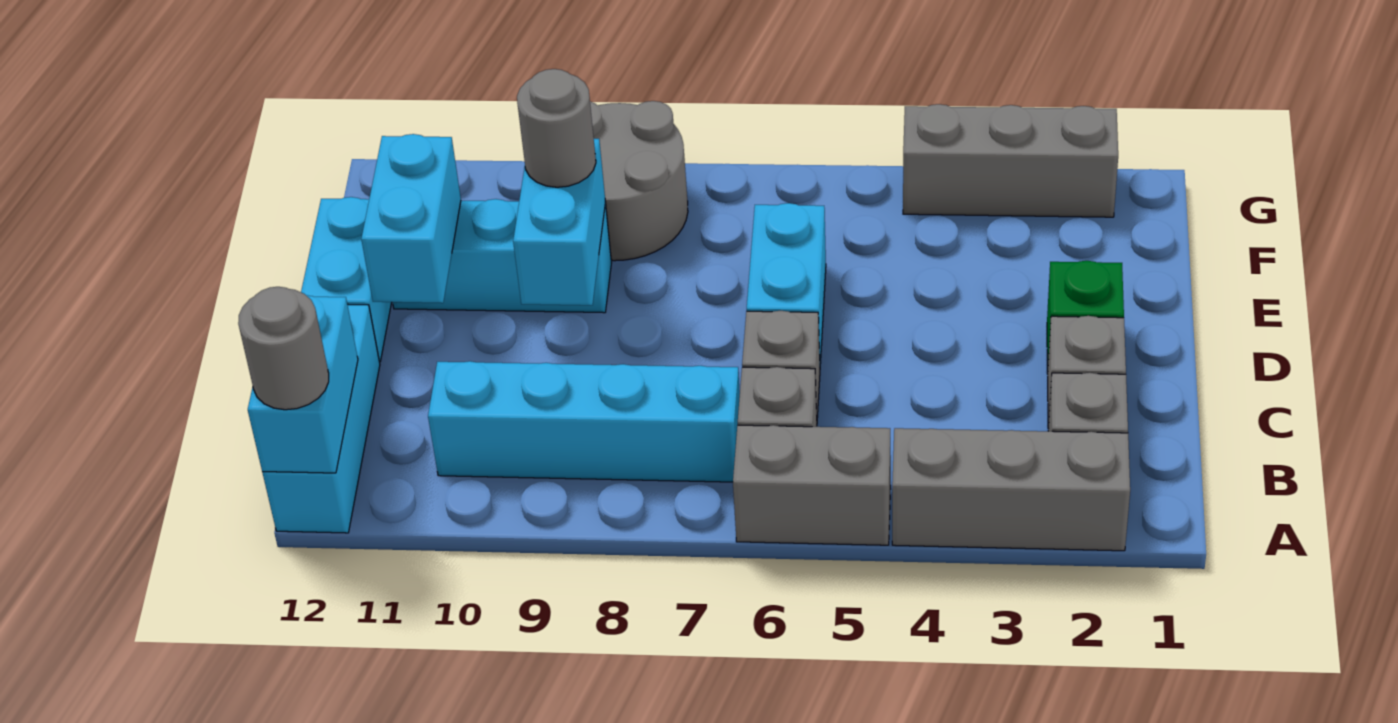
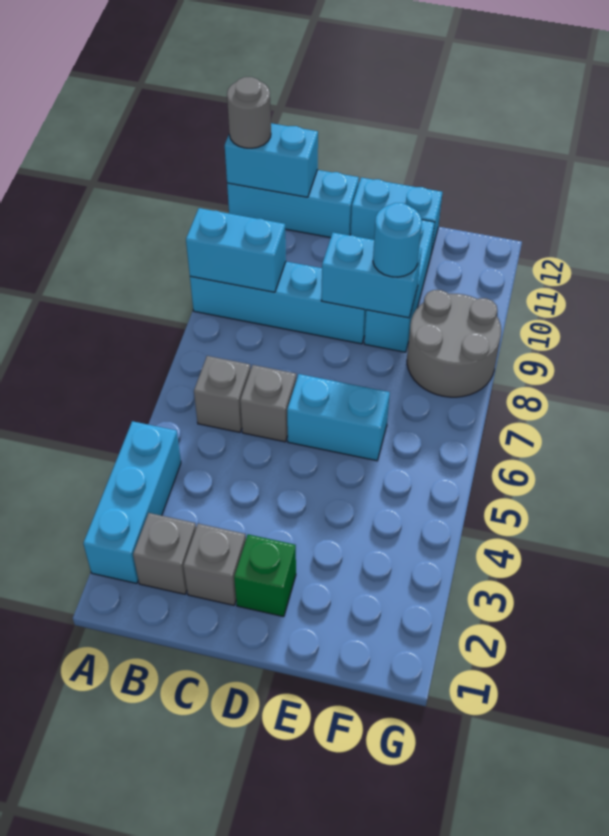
grey brick A2:A4 level 1 -> cyan brick A2:A4 level 1
grey brick A5:A6 level 1 -> none
cyan brick B7:B10 level 1 -> cyan brick A9:D9 level 1
cyan brick D11:E11 level 2 -> cyan brick A9:B9 level 2
grey round brick E9 level 3 -> cyan round brick E9 level 3
grey brick G2:G4 level 1 -> none

